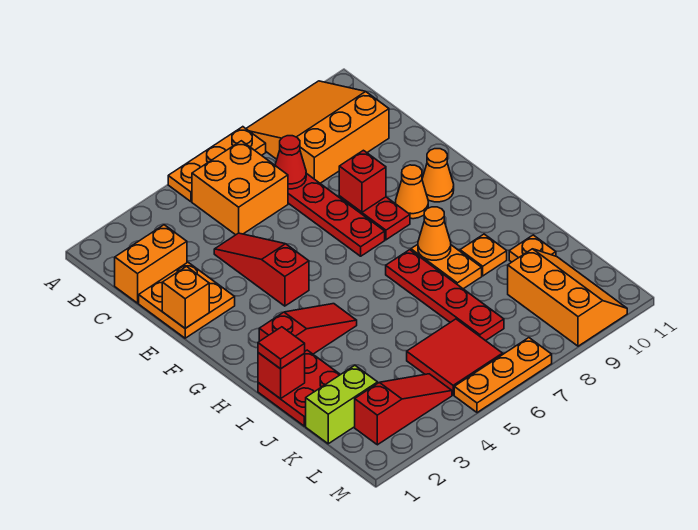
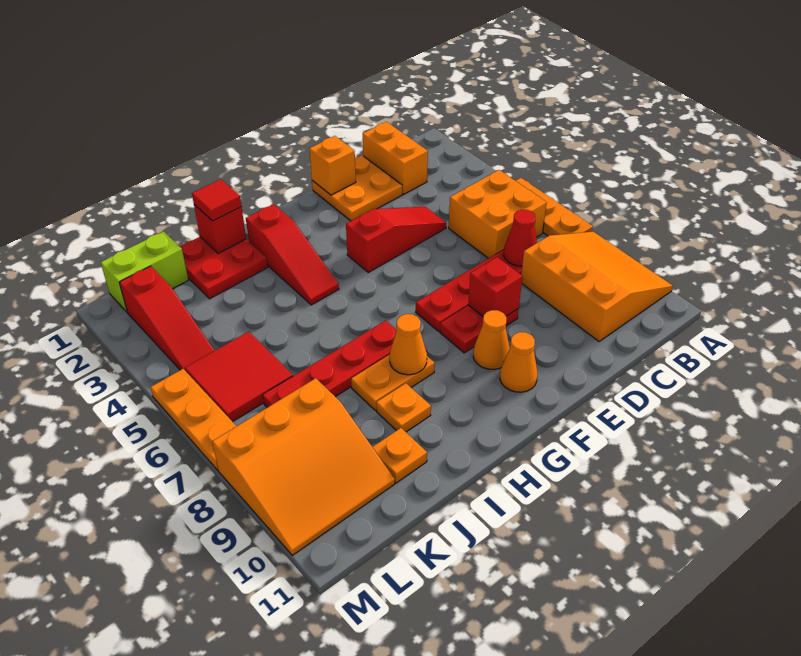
lime brick K1:K2 level 1 -> lime brick K1:L1 level 1
orange slope K9:M10 level 1 top 9 -> orange slope K8:M10 level 1 top 8

